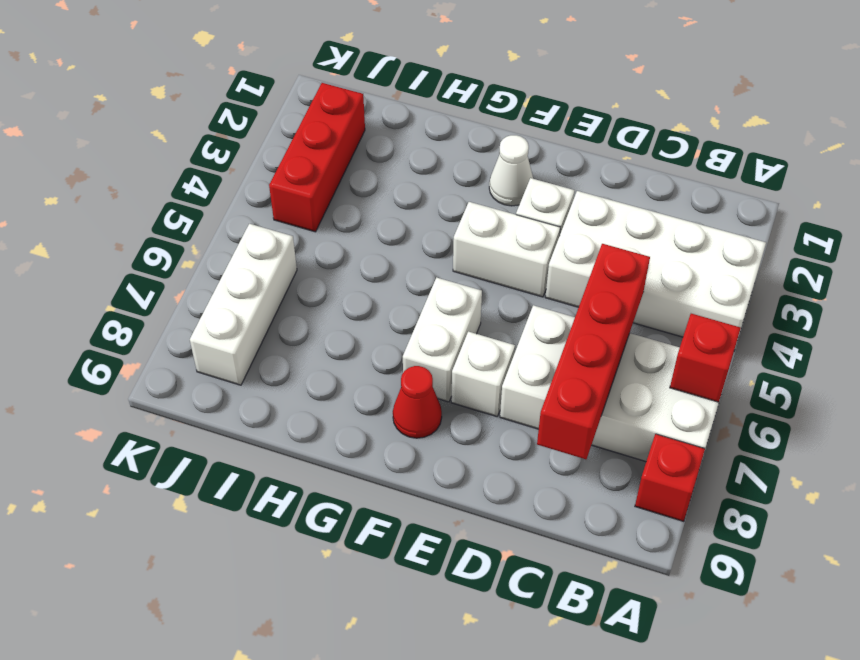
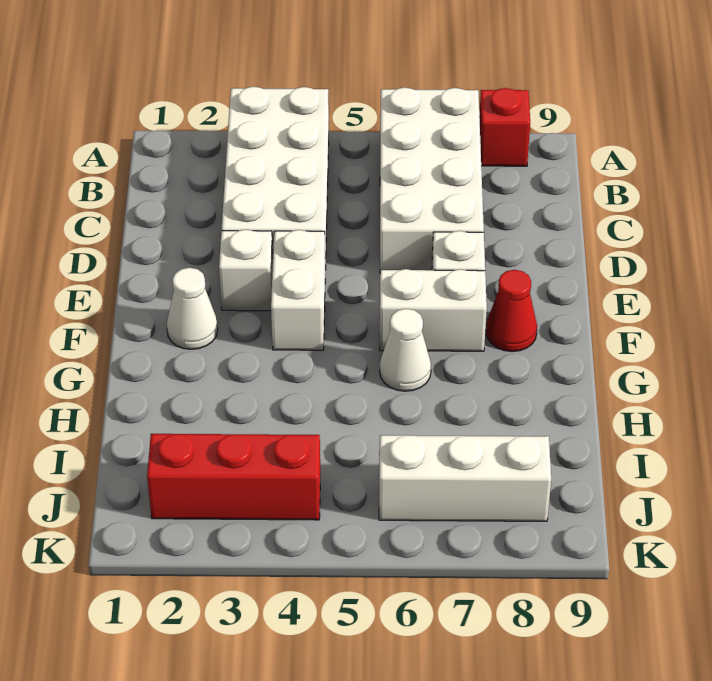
red brick A6 level 2 -> none
red brick C5:C8 level 2 -> none
none -> white cone G6 level 1

